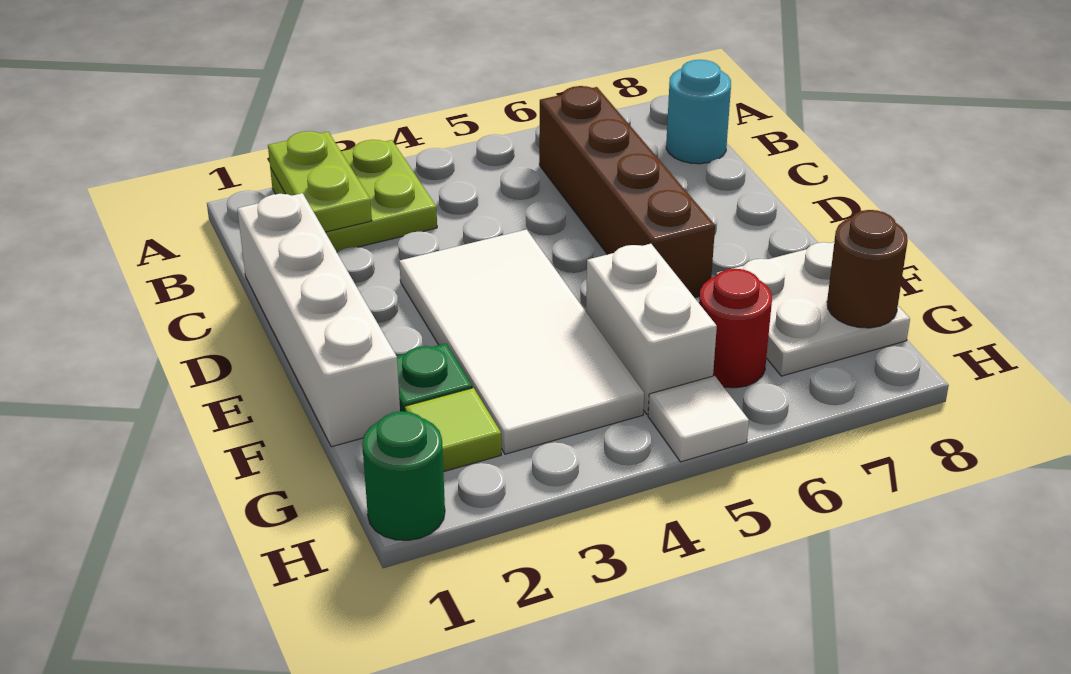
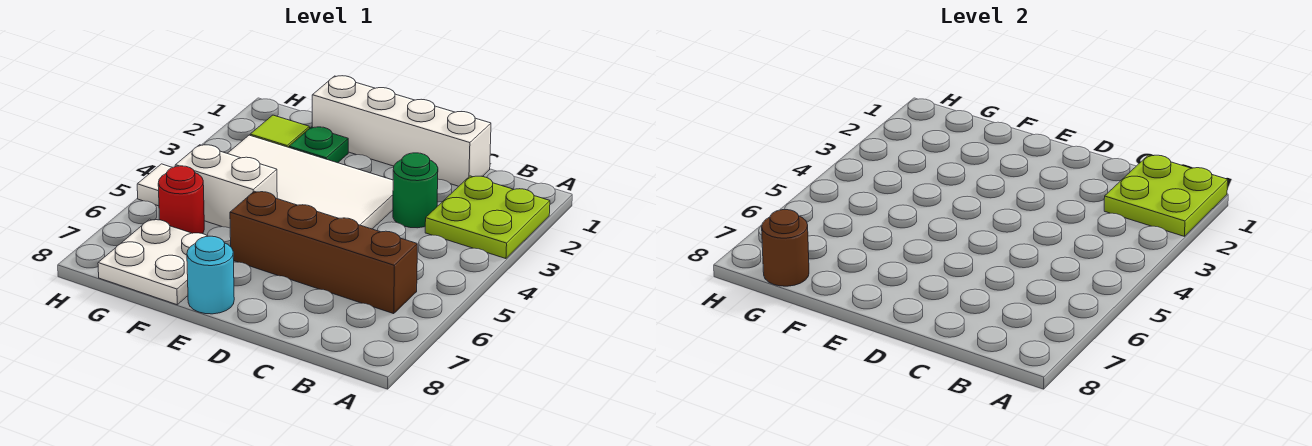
lime plate A2:B2 level 2 -> lime plate A1:B2 level 2
cyan round brick B8 level 1 -> cyan round brick E8 level 1
green round brick H1 level 1 -> green round brick C3 level 1

